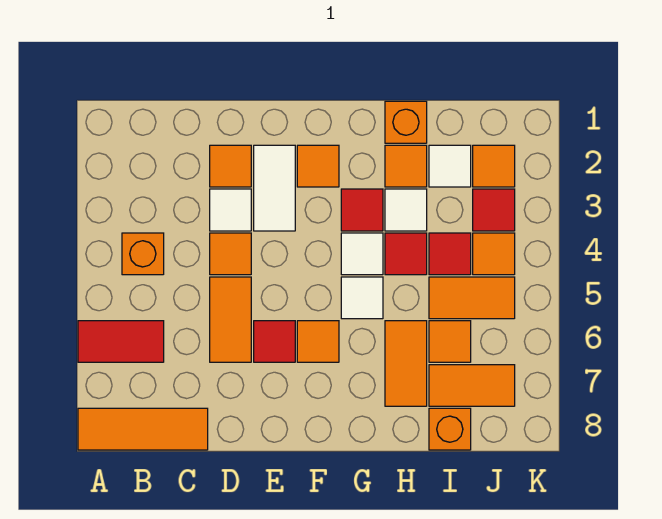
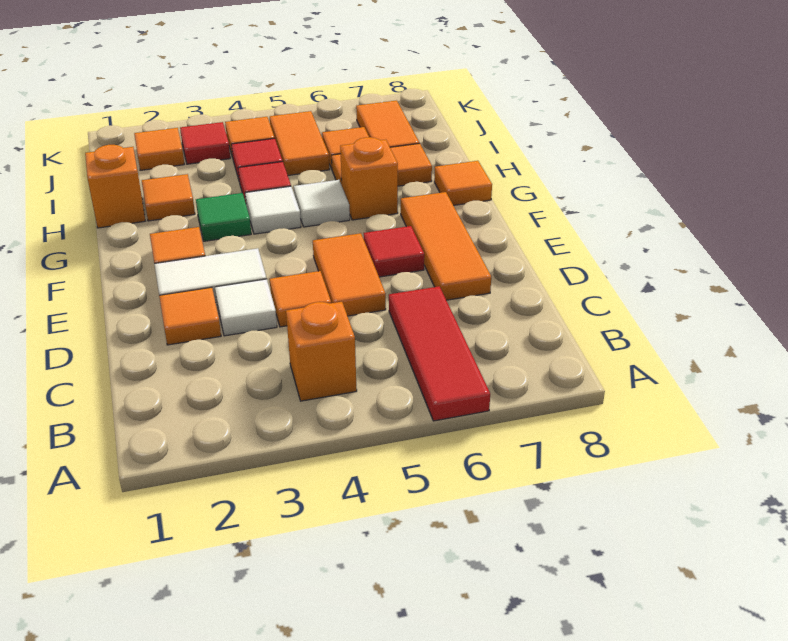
red tile A6:B6 level 1 -> red tile A6:C6 level 1
orange tile A8:C8 level 1 -> orange tile D7:F7 level 1
orange tile D5:D6 level 1 -> orange tile D5:E5 level 1
orange tile F6 level 1 -> orange tile G8 level 1
red tile G3 level 1 -> green tile G3 level 1
white tile H3 level 1 -> none
white tile I2 level 1 -> none
orange brick I8 level 1 -> orange brick G6 level 1

